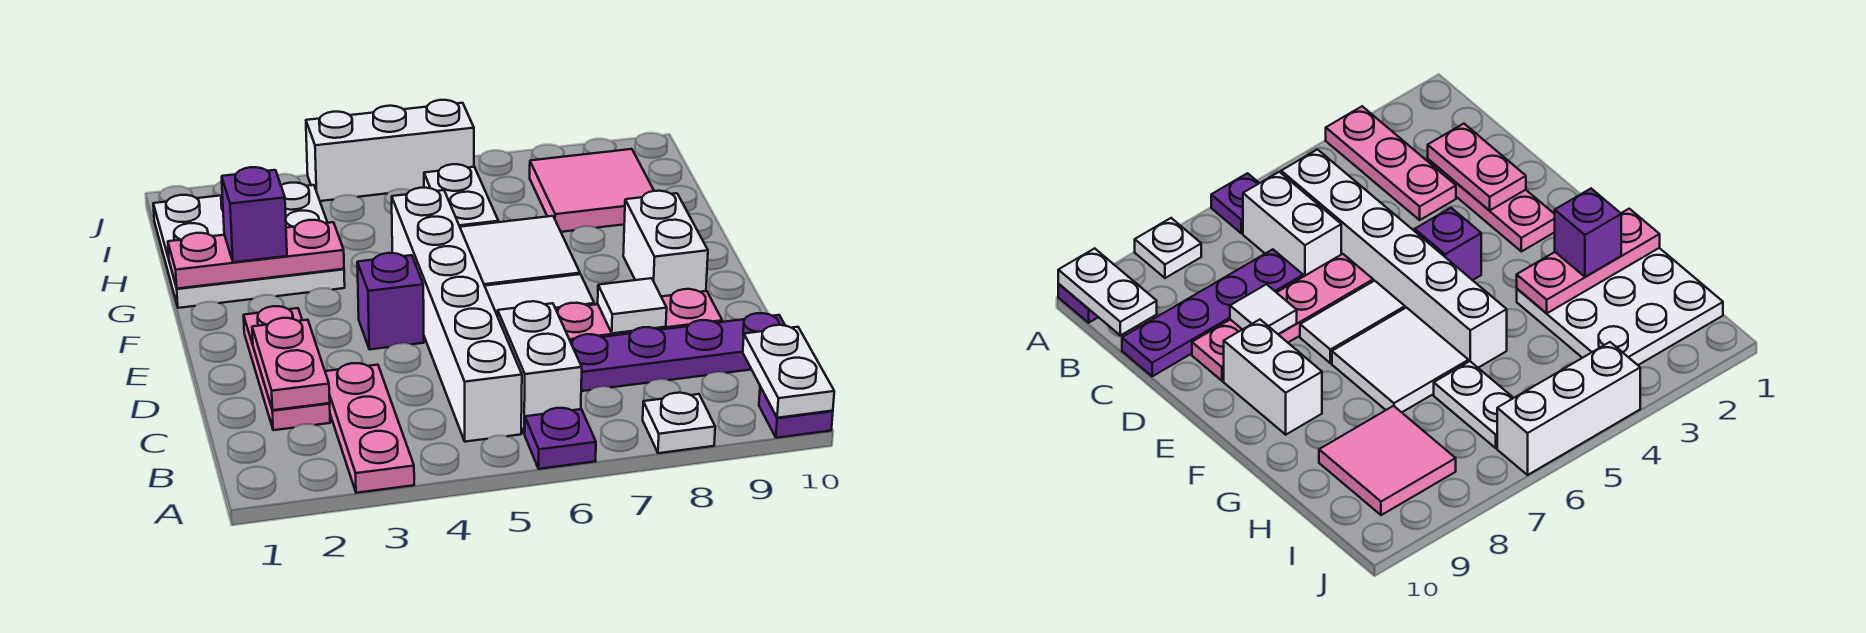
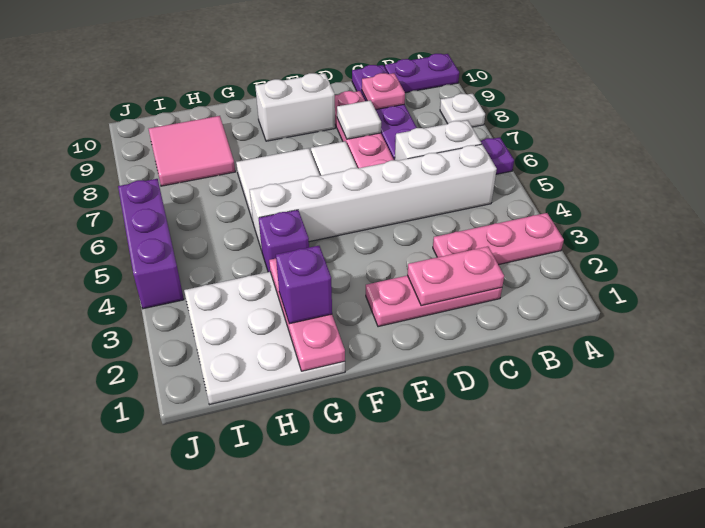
purple plate A10 level 1 -> purple plate A10:B10 level 1
white plate A10:B10 level 2 -> none
none -> pink plate C9 level 2
purple brick E4 level 1 -> purple brick G4 level 1
white plate H6:I6 level 1 -> none
white brick J4:J6 level 1 -> purple brick J4:J6 level 1

